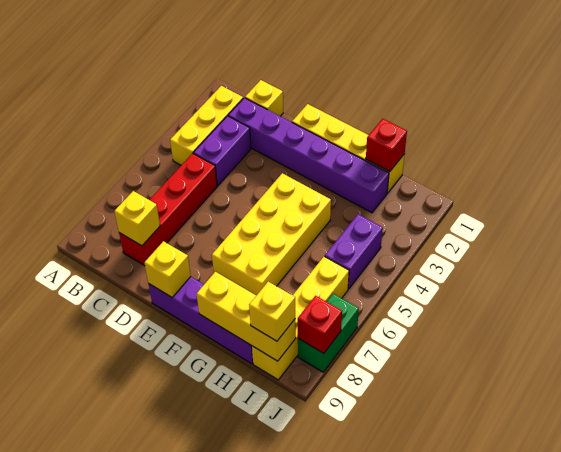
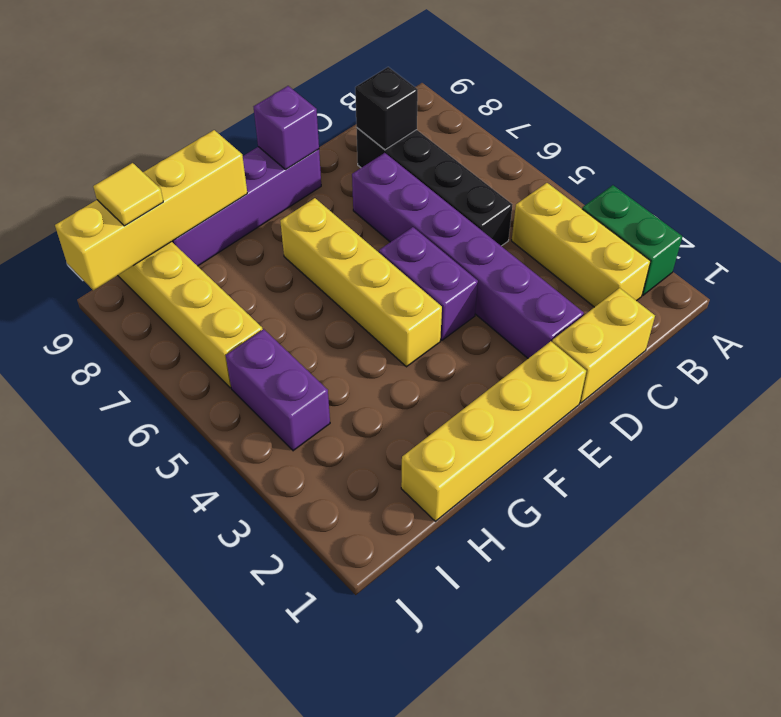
yellow brick C1 level 1 -> yellow brick C1:D1 level 1
purple brick C2:H2 level 1 -> purple brick D2:D7 level 1
purple brick C3:C4 level 1 -> purple brick E4:E5 level 1
red brick C5:C8 level 1 -> black brick C5:C8 level 1
yellow brick C8 level 2 -> black brick C8 level 2
yellow brick E9 level 2 -> purple brick E9 level 2
yellow brick F4:G7 level 1 -> yellow brick F4:F7 level 1
yellow brick G9:I9 level 2 -> yellow brick G9:J9 level 2
red brick H1 level 2 -> none
yellow brick I9 level 3 -> yellow tile I9 level 3
green brick J7:J8 level 1 -> green brick A2:A3 level 1
red brick J8 level 2 -> none

